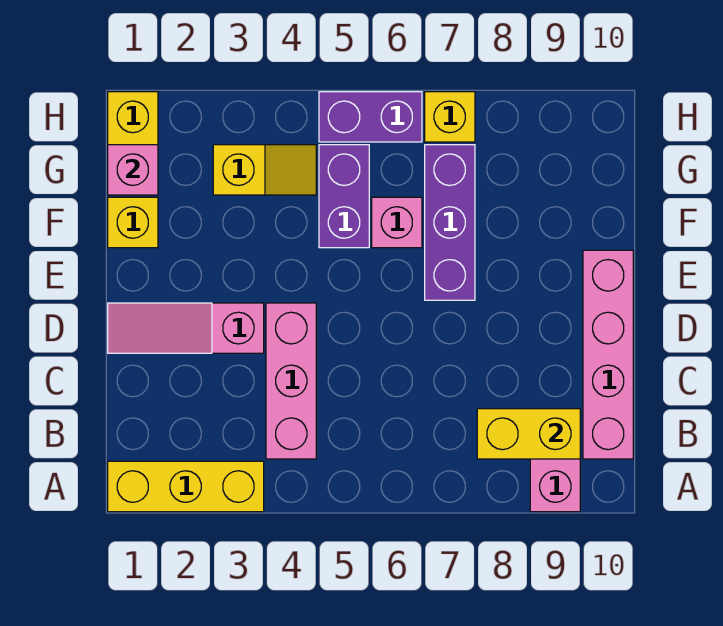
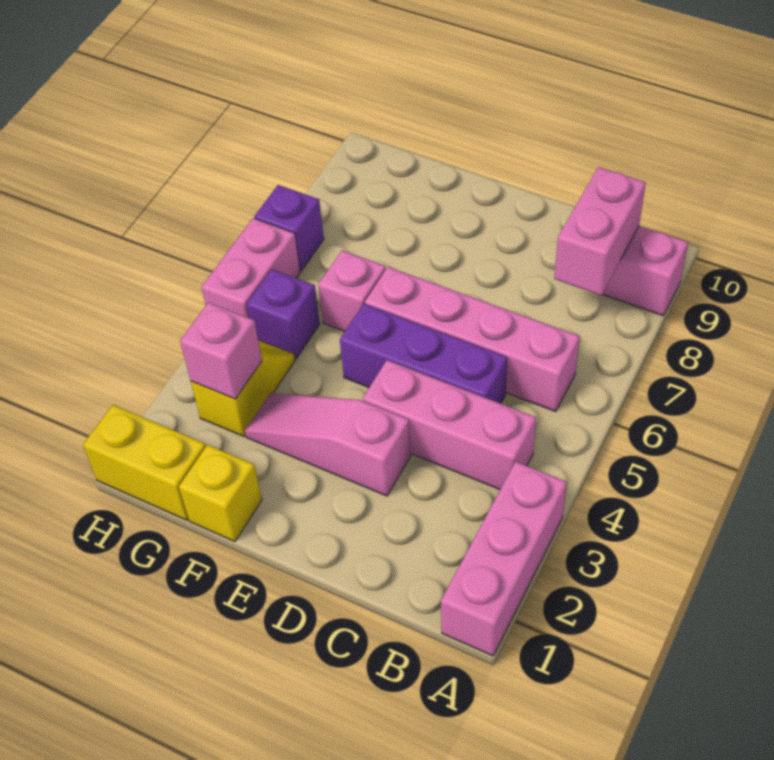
yellow brick A1:A3 level 1 -> pink brick A1:A3 level 1
yellow brick B8:B9 level 2 -> pink brick B8:B9 level 2
pink brick B10:E10 level 1 -> pink brick B6:E6 level 1
pink slope D1:D3 level 1 top 3 -> pink slope D3:F3 level 1 top D
purple brick E7:G7 level 1 -> purple brick C5:E5 level 1
purple brick F5:G5 level 1 -> purple brick G5 level 1
pink brick G1 level 2 -> pink brick G3 level 2
purple brick H5:H6 level 1 -> pink brick H5:H6 level 1
yellow brick H7 level 1 -> purple brick H7 level 1

